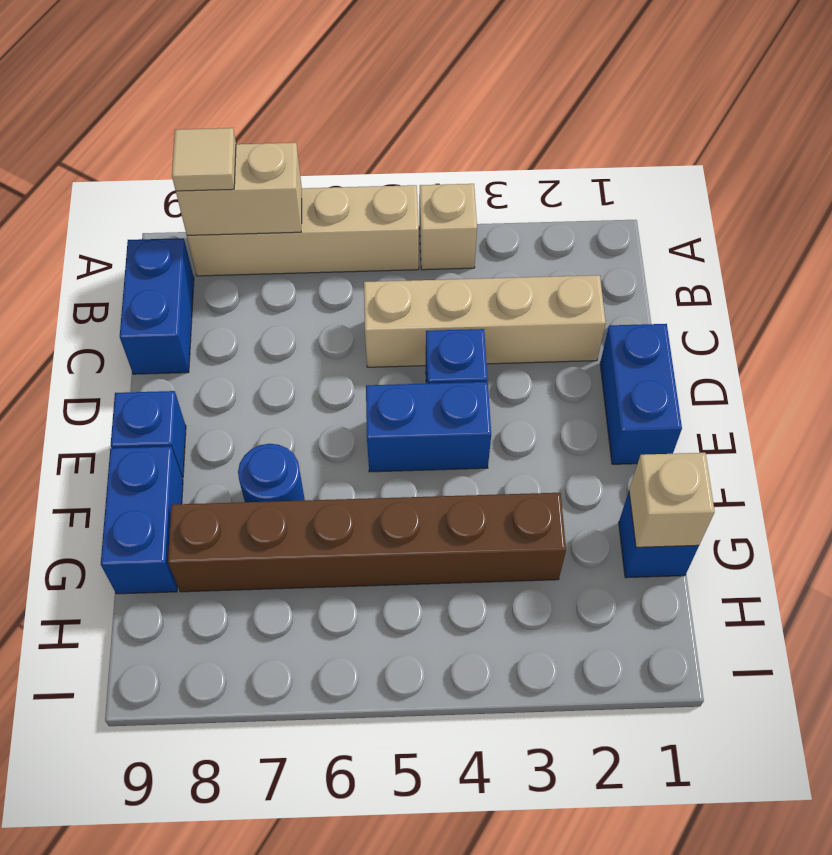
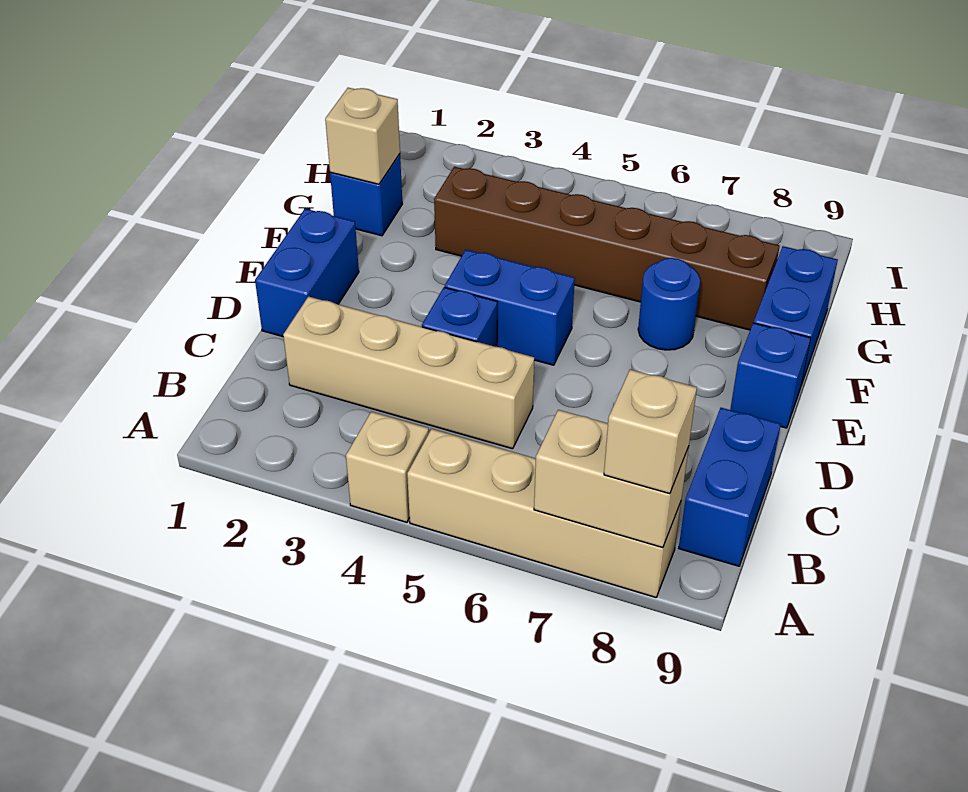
tan tile A8 level 3 -> tan brick A8 level 3

